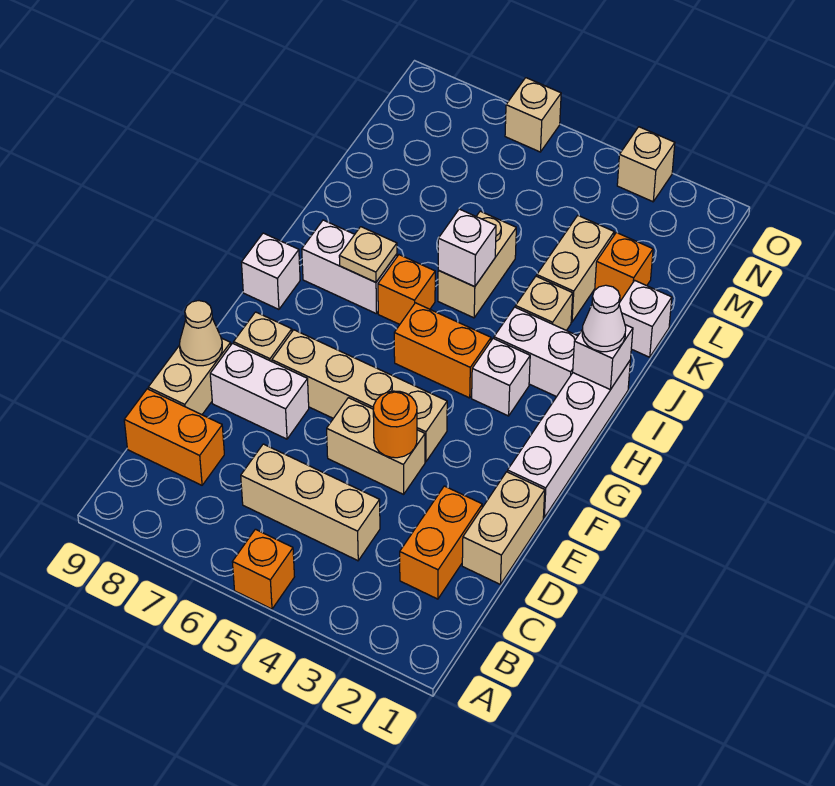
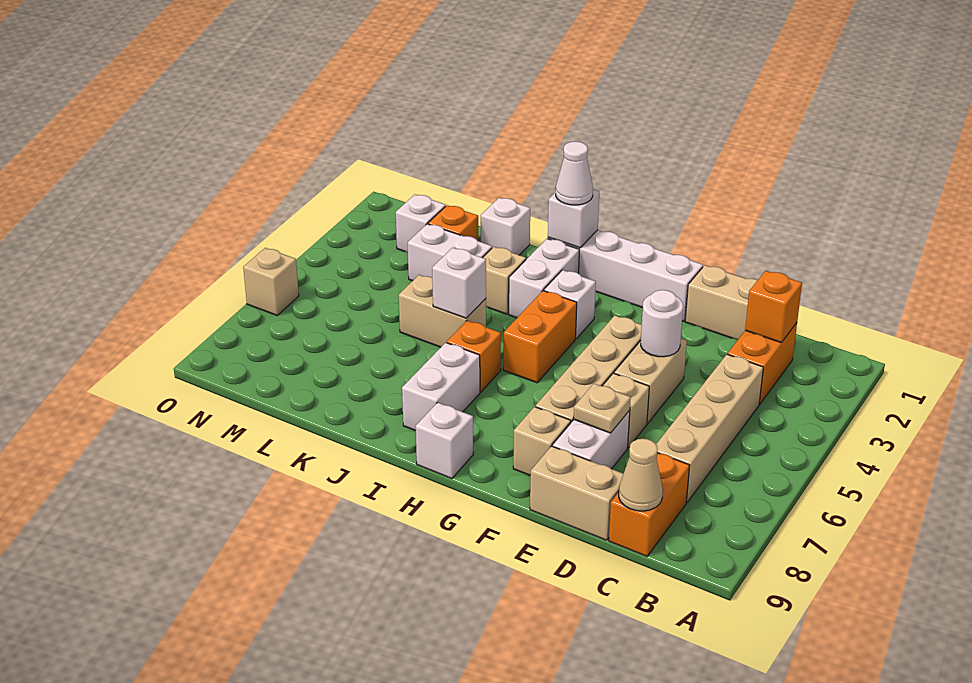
orange brick A5 level 1 -> orange brick C2 level 2
orange brick C2:D2 level 1 -> orange brick C2:C3 level 1
tan brick C4:C6 level 1 -> tan brick C4:C7 level 1
orange round brick E4 level 2 -> white round brick E4 level 2
tan cone E9 level 2 -> tan cone C9 level 2
tan plate I7 level 2 -> tan plate E7 level 2
tan brick K3:L3 level 1 -> white brick K3:L3 level 1
none -> white brick M2 level 1
tan brick O3 level 1 -> tan brick E6 level 1

